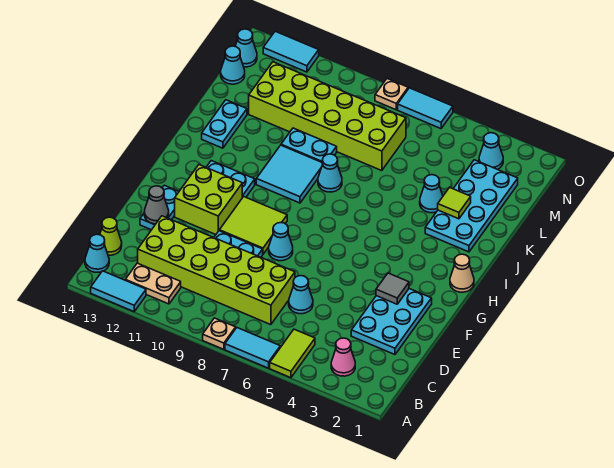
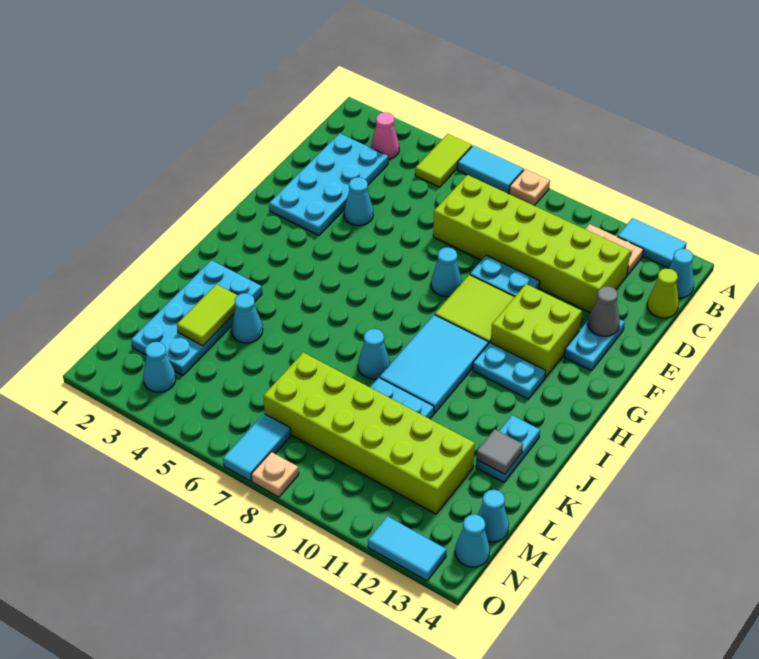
cyan plate D2:F3 level 1 -> cyan plate C2:F3 level 1
cyan cone D6 level 1 -> cyan cone E4 level 1
grey tile F3 level 2 -> grey tile K13 level 2
tan cone H1 level 1 -> none
cyan tile I9:J10 level 1 -> cyan tile H9:J10 level 1
lime tile K3 level 2 -> lime tile K3:L3 level 2
cyan tile O6:O7 level 1 -> cyan tile N7:O7 level 1

